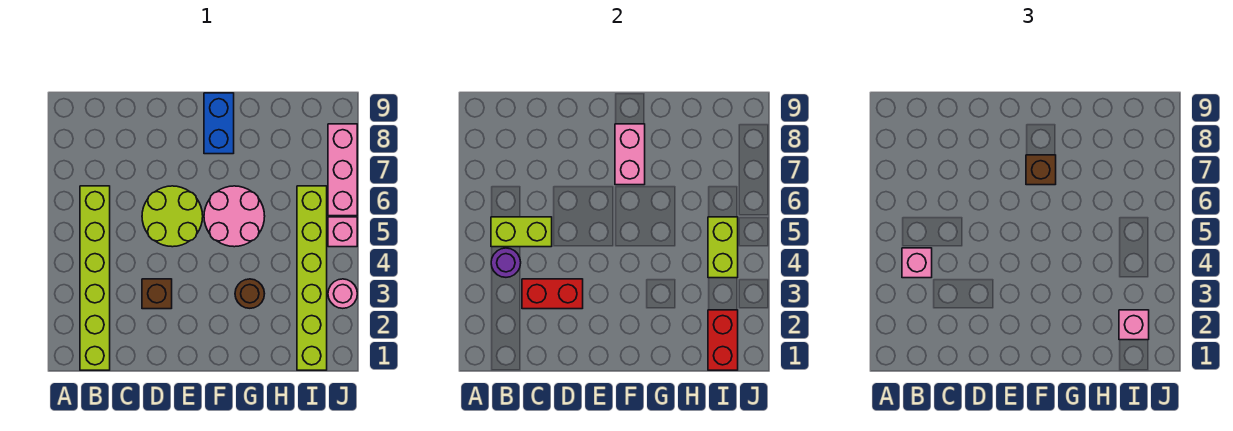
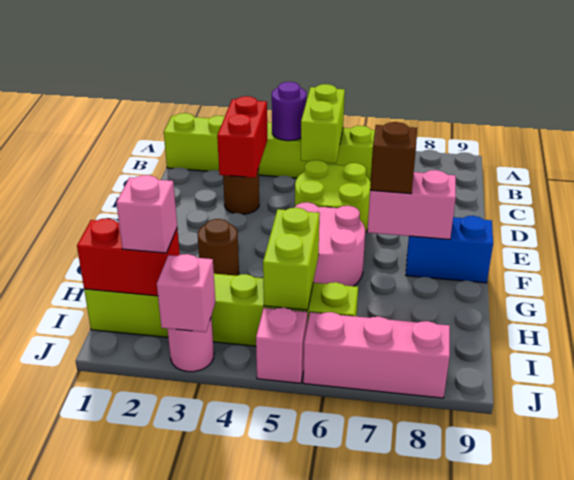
pink brick B4 level 3 -> pink brick J3 level 2
brown brick D3 level 1 -> brown round brick D3 level 1
lime brick I4:I5 level 2 -> lime brick H5:I5 level 2

